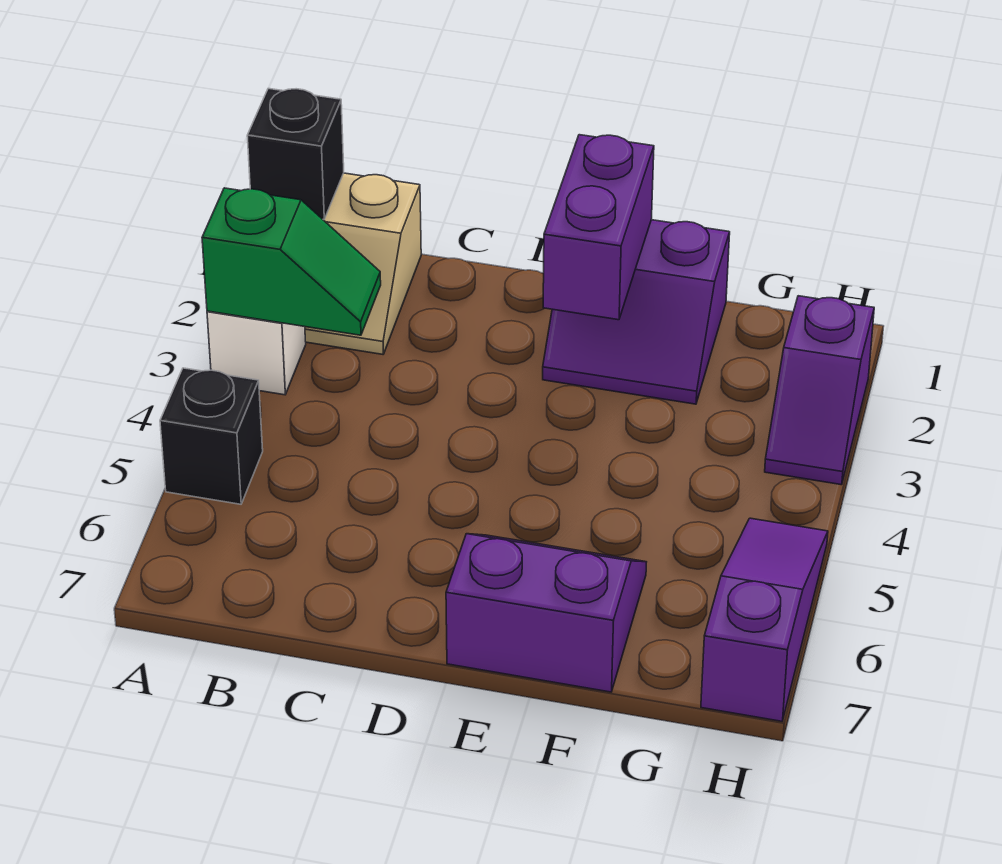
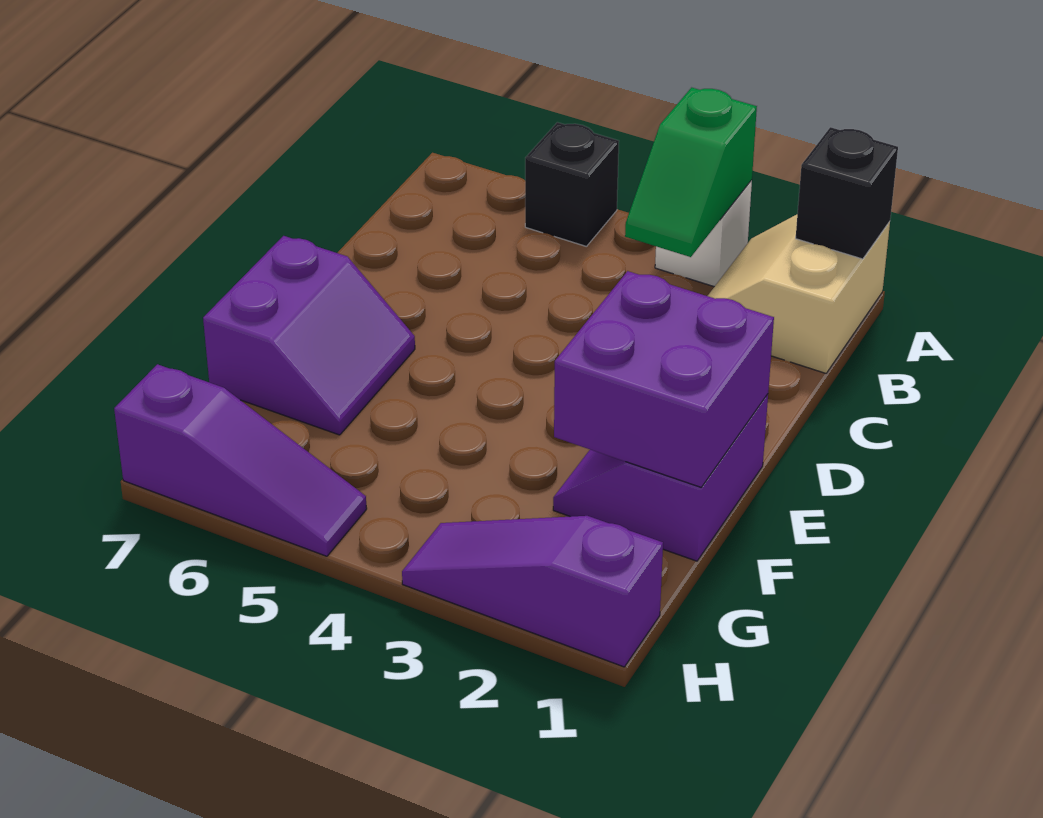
purple brick E1:E2 level 2 -> purple brick E1:F2 level 2
purple slope H2:H3 level 1 top 2 -> purple slope H1:H3 level 1 top 1

